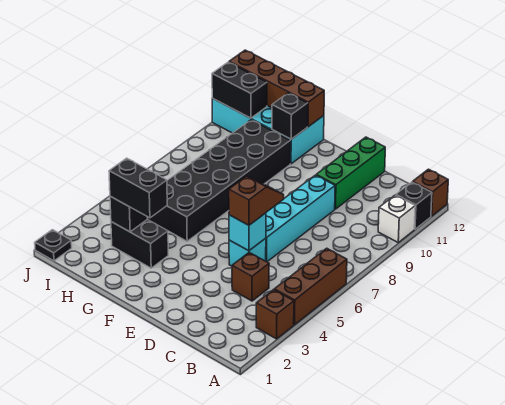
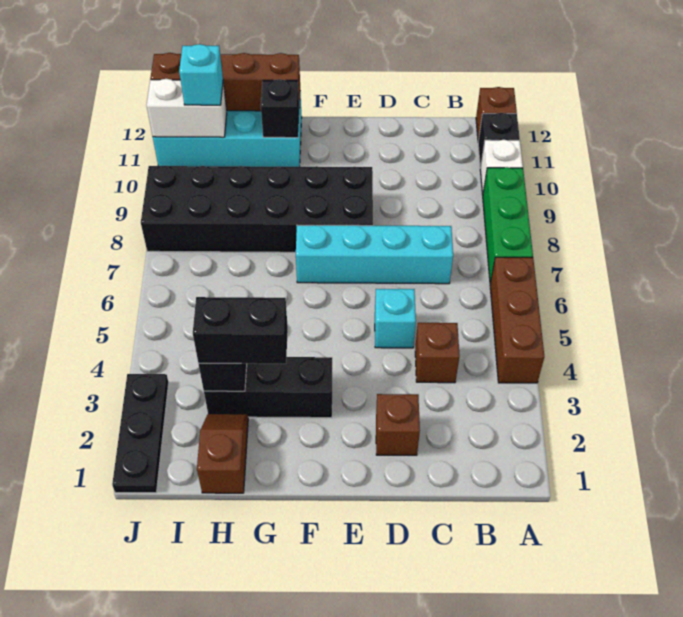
brown brick A3 level 1 -> brown brick D2 level 1
cyan brick D5 level 2 -> cyan brick I11 level 3
brown slope D5:D6 level 3 top 5 -> brown slope H1:H2 level 1 top 1
cyan brick D6:D9 level 1 -> cyan brick C7:F7 level 1
green brick D10:D12 level 1 -> green brick A7:A9 level 1
black brick G3:H3 level 1 -> black brick F3:H3 level 1
black brick G5:H10 level 1 -> black brick E8:J9 level 1
black brick I11:J11 level 2 -> white brick I11:J11 level 2
black plate J1 level 1 -> black plate J1:J3 level 1

